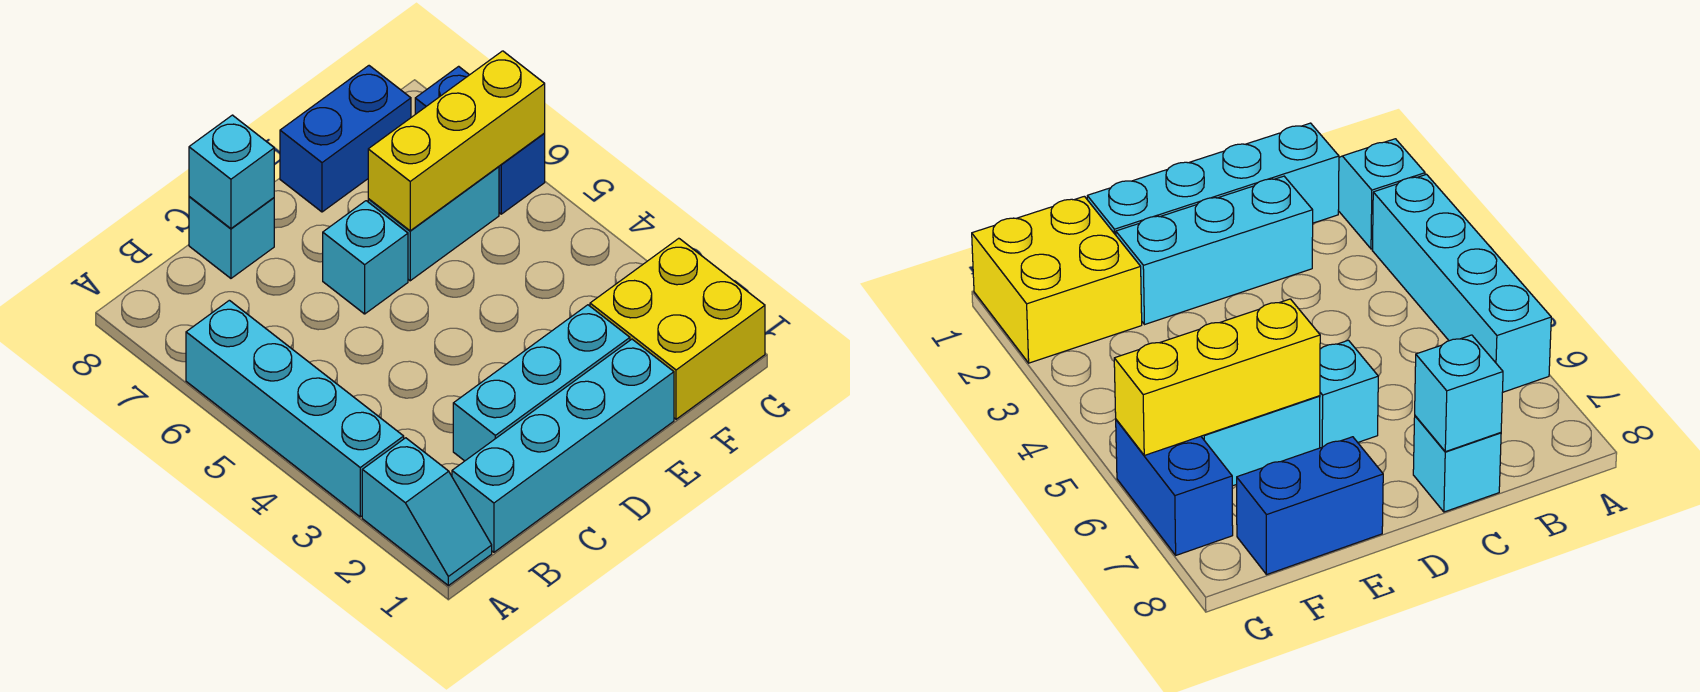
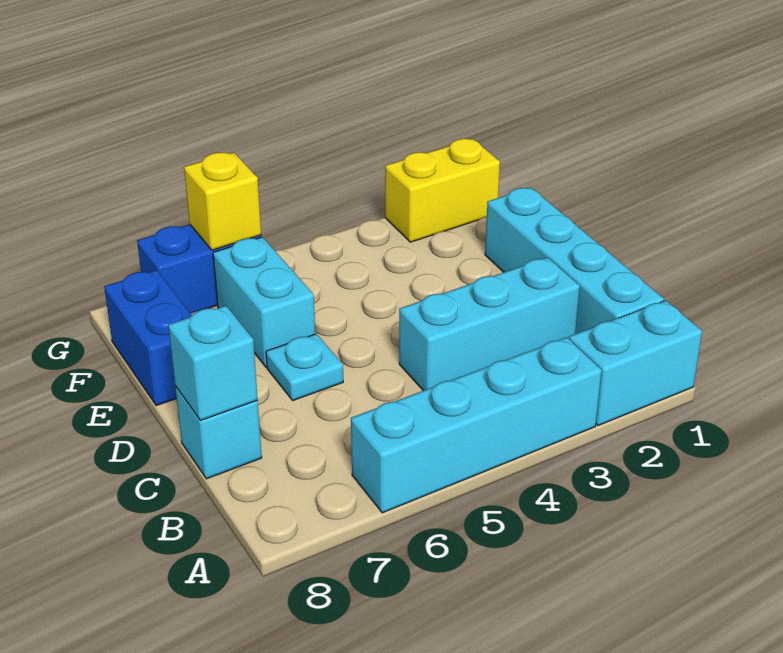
cyan slope A1:A2 level 1 top 2 -> cyan brick A1:A2 level 1
cyan brick C2:E2 level 1 -> cyan brick C2:C4 level 1
cyan brick D6 level 1 -> cyan plate D6 level 1
yellow brick E6:G6 level 2 -> yellow brick G6 level 2
yellow brick F1:G2 level 1 -> yellow brick G1:G2 level 1

